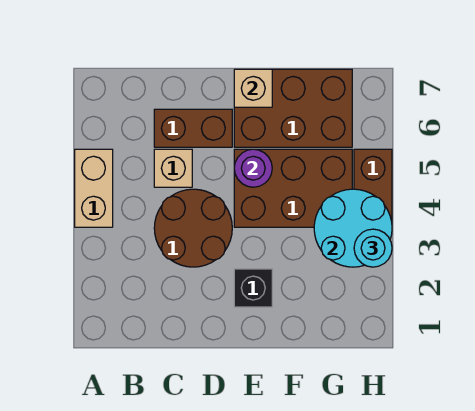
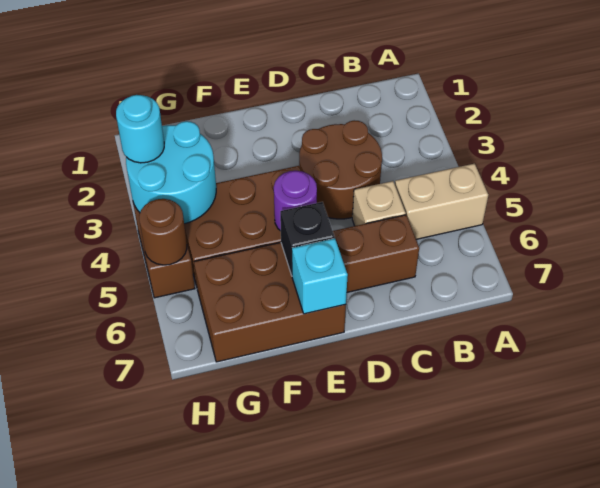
tan brick A4:A5 level 1 -> tan brick A5:B5 level 1
black brick E2 level 1 -> black brick E6 level 2
tan brick E7 level 2 -> cyan brick E7 level 2
none -> brown round brick H5 level 2

